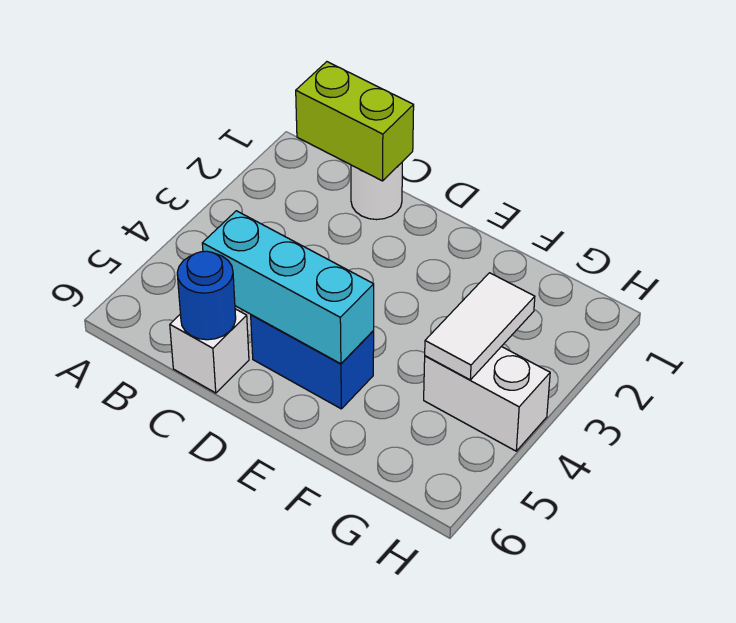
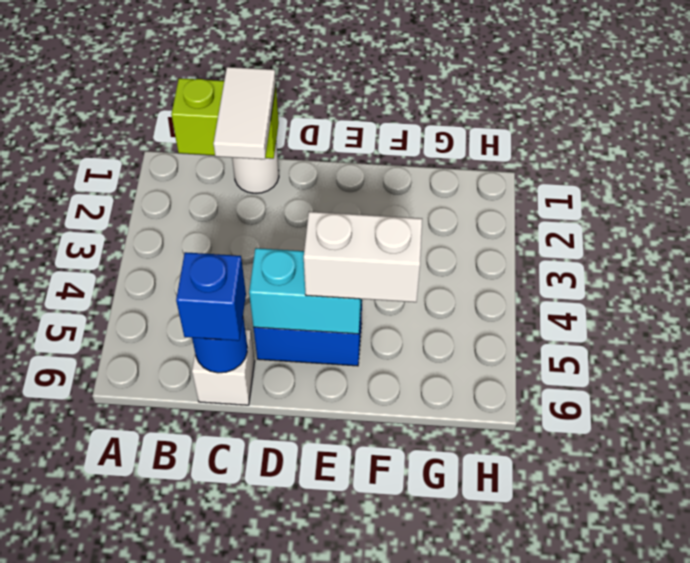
cyan brick C5:E5 level 2 -> cyan brick D5:E5 level 2
none -> blue brick C6 level 3
white tile G3:G4 level 2 -> white tile C1:C2 level 3
white brick G4:H4 level 1 -> white brick E5:F5 level 3

